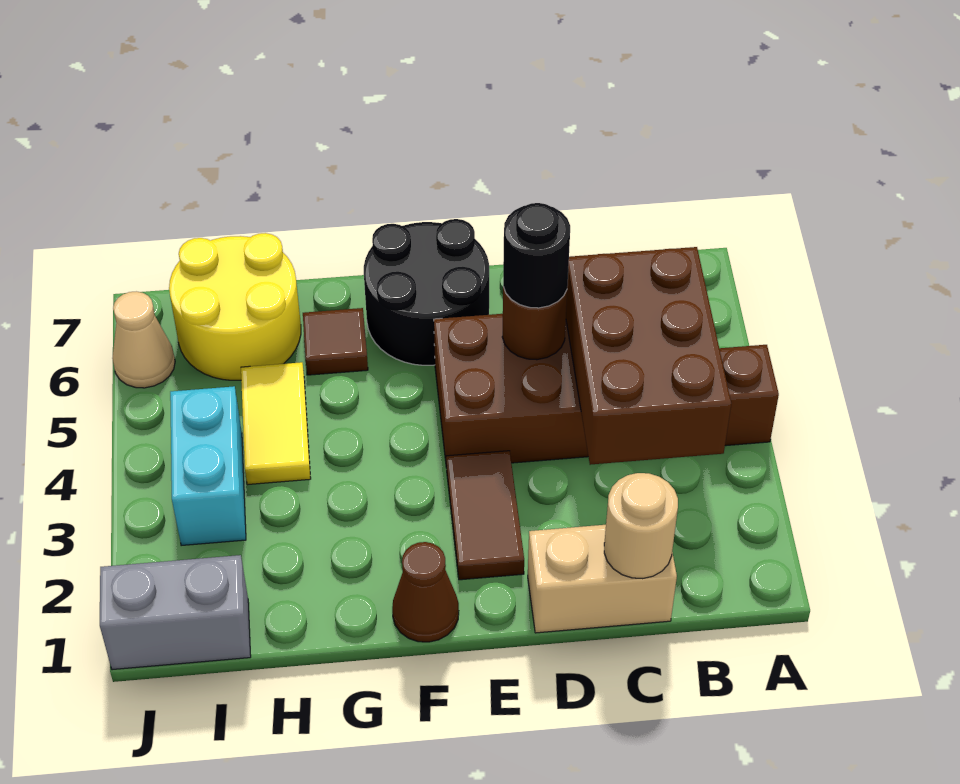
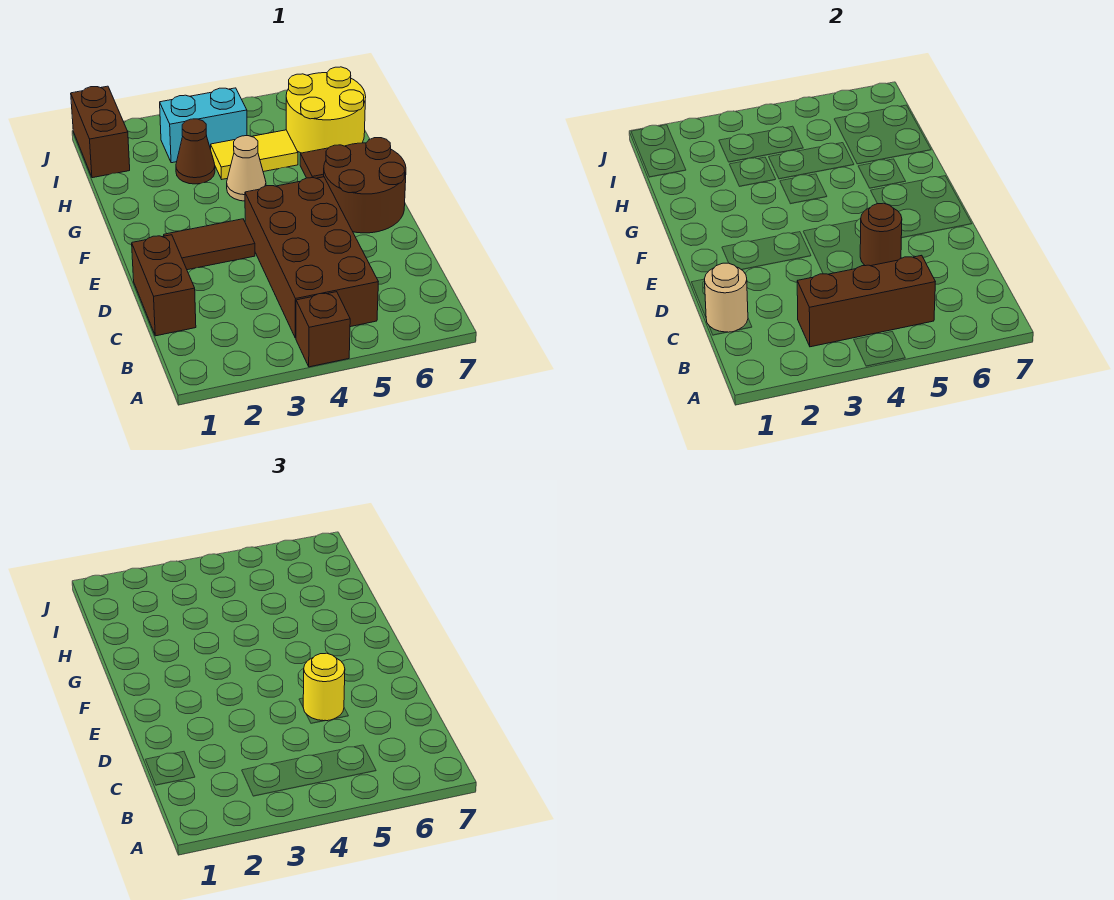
brown brick B3:C5 level 2 -> brown brick B3:B5 level 2
tan brick C1:D1 level 1 -> brown brick C1:D1 level 1
black round brick D5 level 3 -> yellow round brick D5 level 3
black round brick E6:F7 level 1 -> brown round brick E6:F7 level 1
brown cone F1 level 1 -> brown cone H3 level 1
grey brick I1:J1 level 1 -> brown brick I1:J1 level 1
tan cone J6 level 1 -> tan cone G4 level 1

